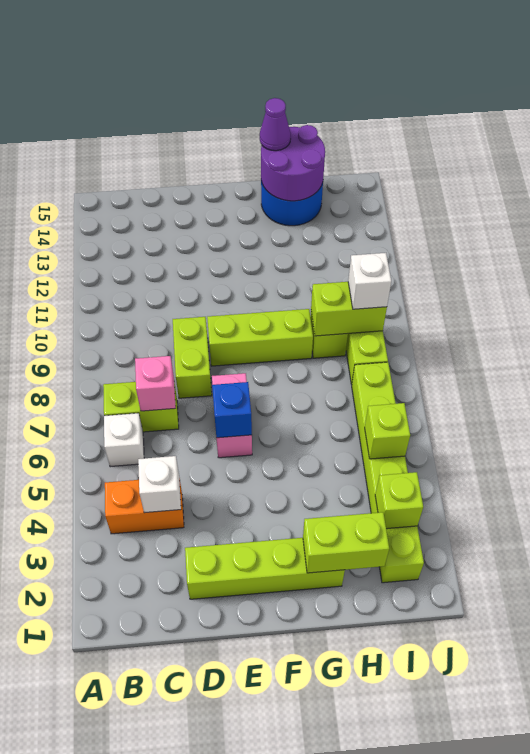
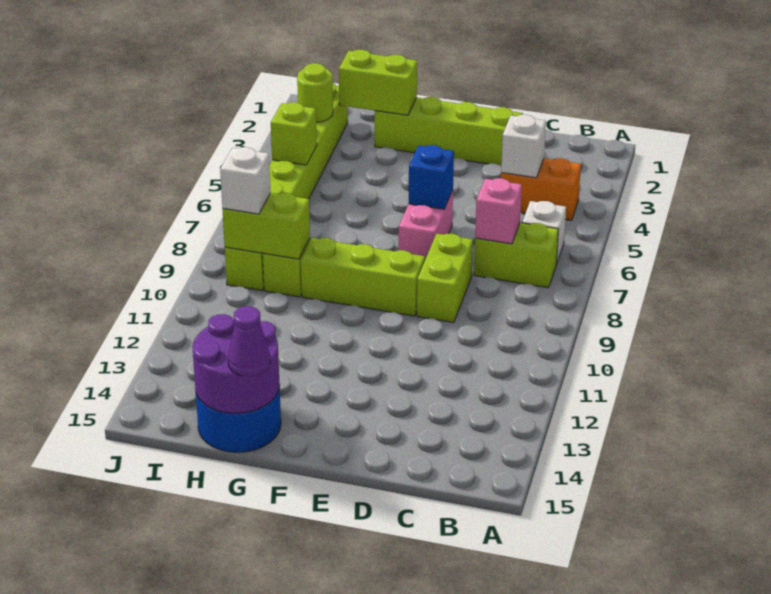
lime brick I3 level 2 -> lime round brick I3 level 2

